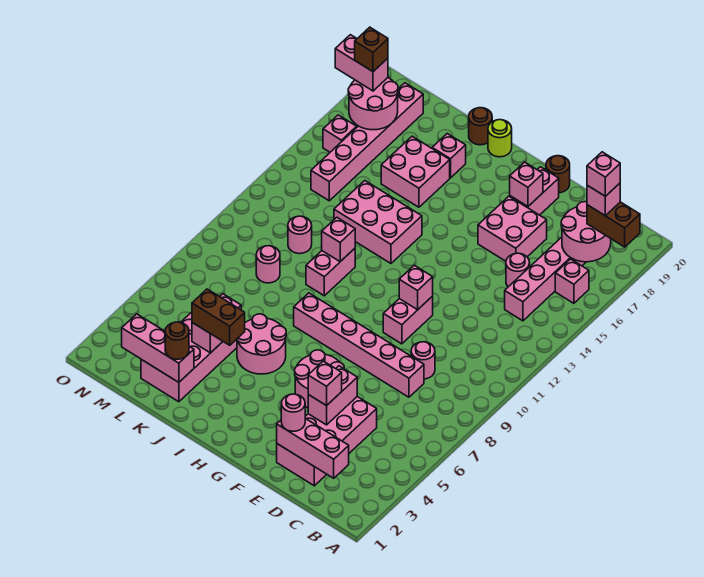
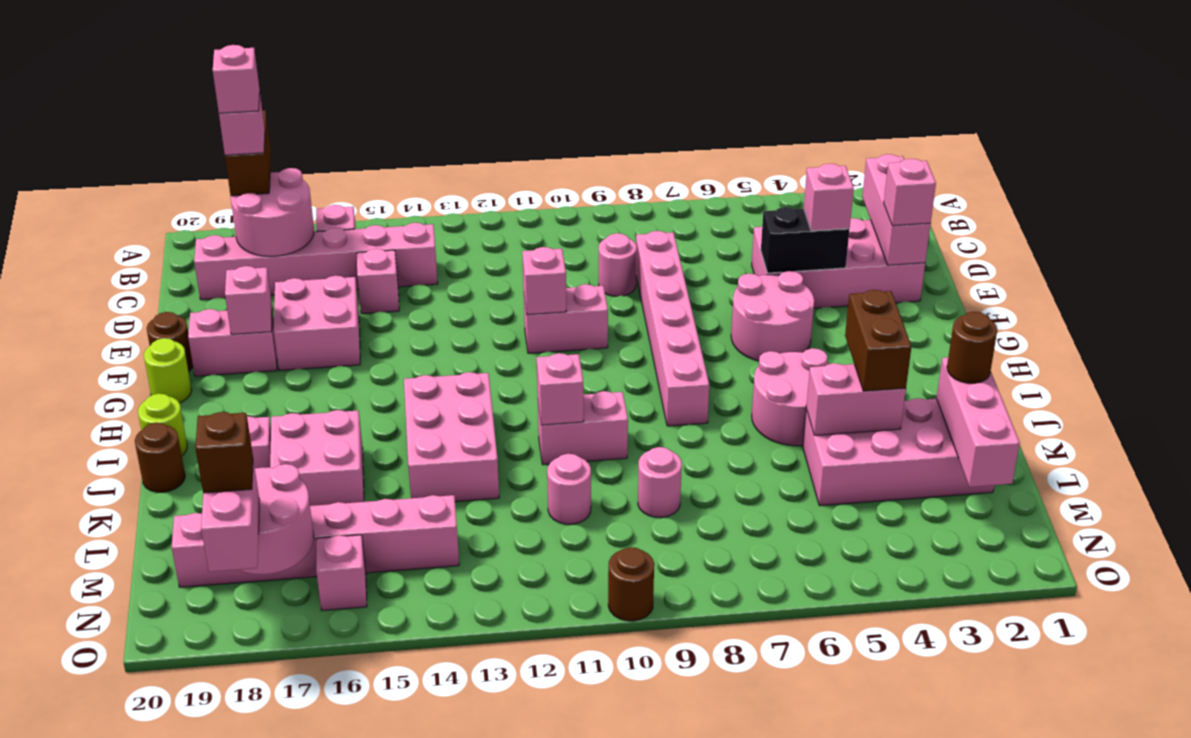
pink round brick D15 level 1 -> pink brick D15 level 1
pink round brick E2 level 3 -> pink brick E2 level 3
pink brick E4:E5 level 2 -> black brick E4:E5 level 2
none -> lime round brick G20 level 1
none -> brown round brick O10 level 1

